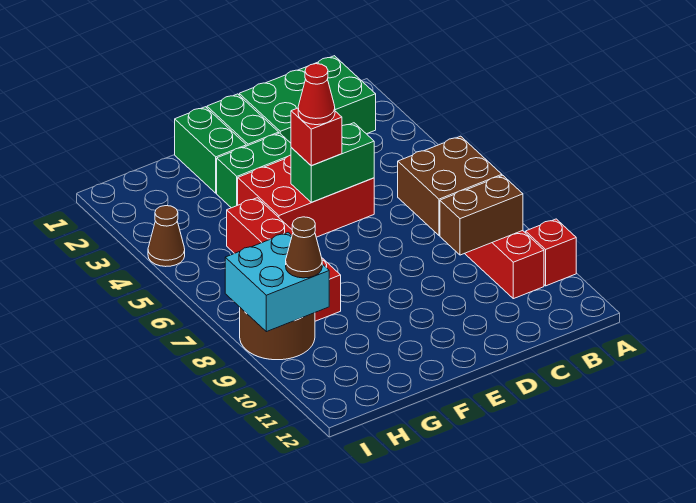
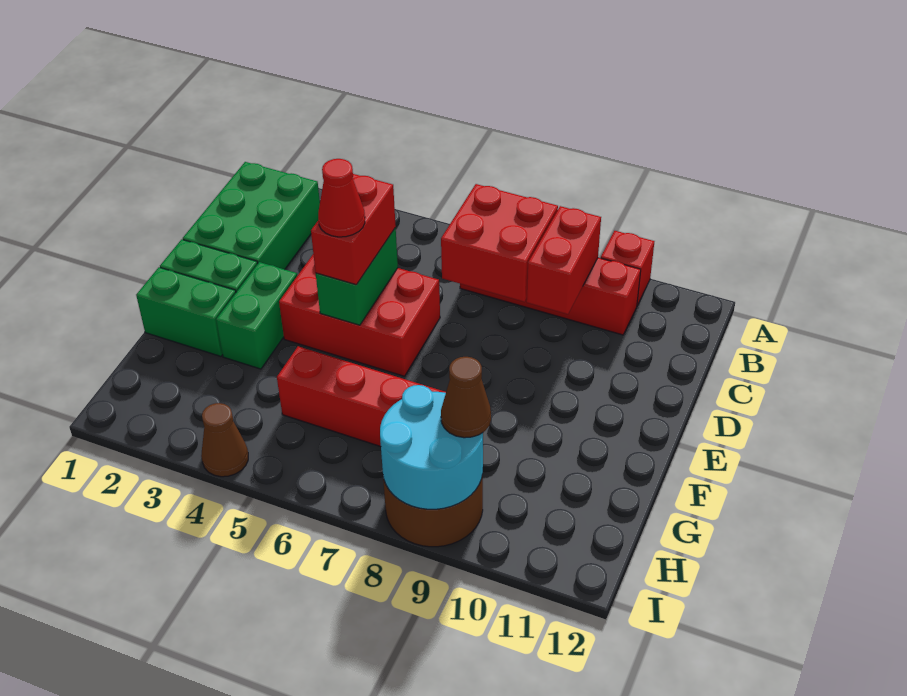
brown brick B7:C8 level 2 -> red brick B7:C8 level 2
brown brick B9:C9 level 2 -> red brick B9:C9 level 2
red brick D4:F5 level 1 -> red brick D4:E6 level 1
red brick E5 level 3 -> red brick D5:E5 level 3
cyan brick H8:I9 level 2 -> cyan round brick H8:I9 level 2

